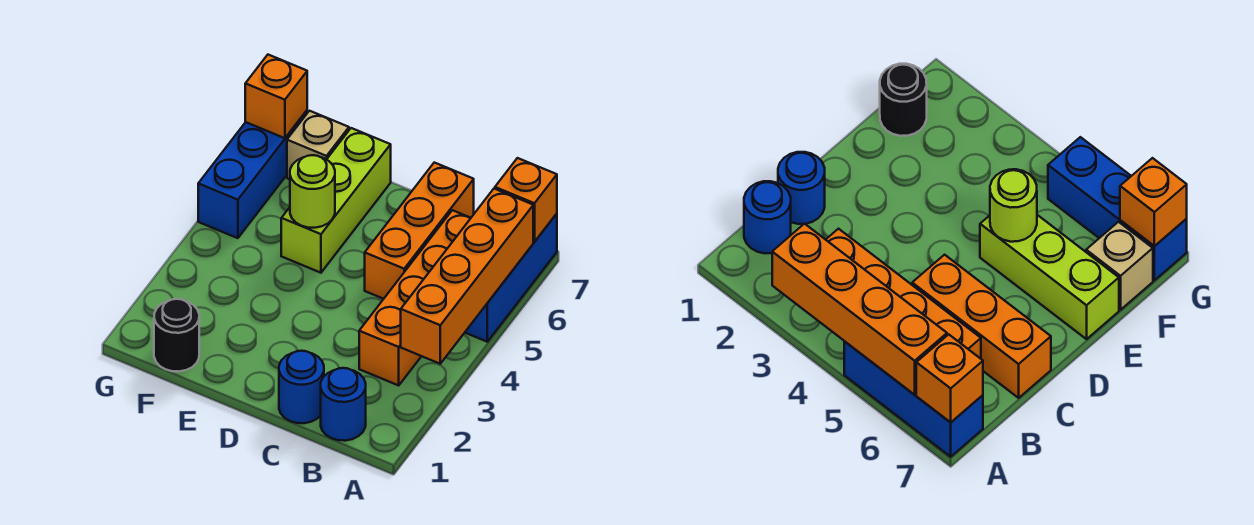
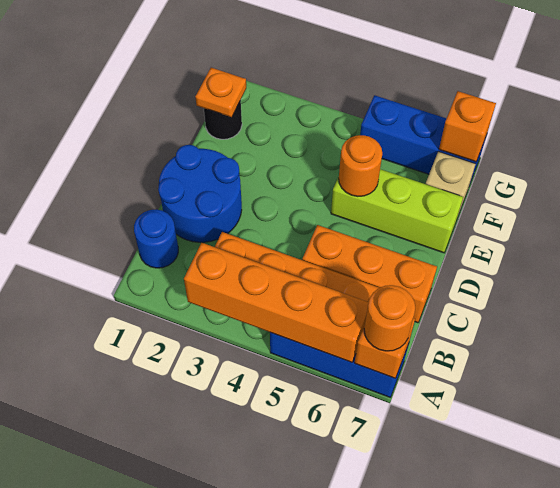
none -> orange round brick A7 level 3
blue round brick C1 level 1 -> blue round brick C1:D2 level 1
lime round brick E5 level 2 -> orange round brick E5 level 2
none -> orange plate F1 level 2

